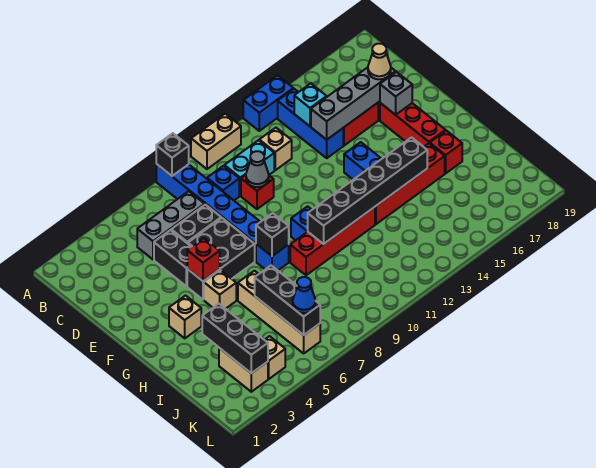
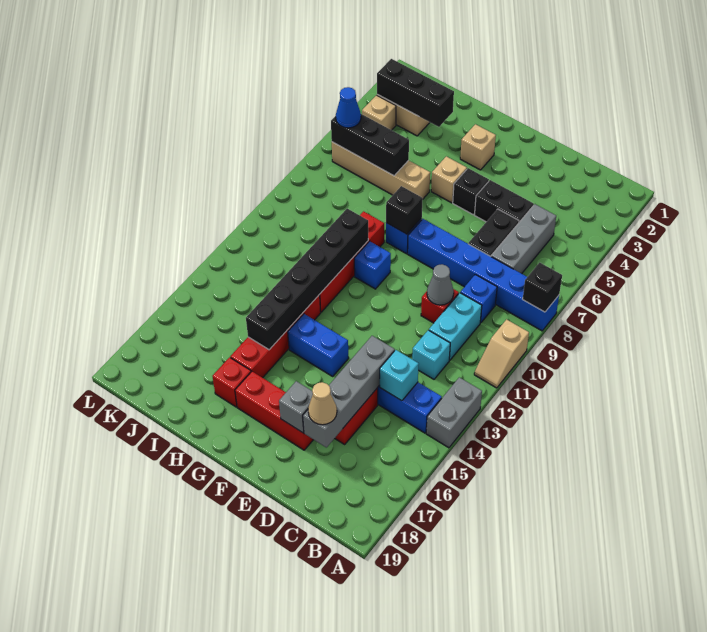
tan brick A10:A11 level 1 -> tan slope A10:A11 level 1 top 10
blue brick A13:A14 level 1 -> grey brick A13:A14 level 1
tan brick C12 level 1 -> cyan brick C12 level 1
black brick E6:F7 level 1 -> none
red brick F5 level 2 -> none

